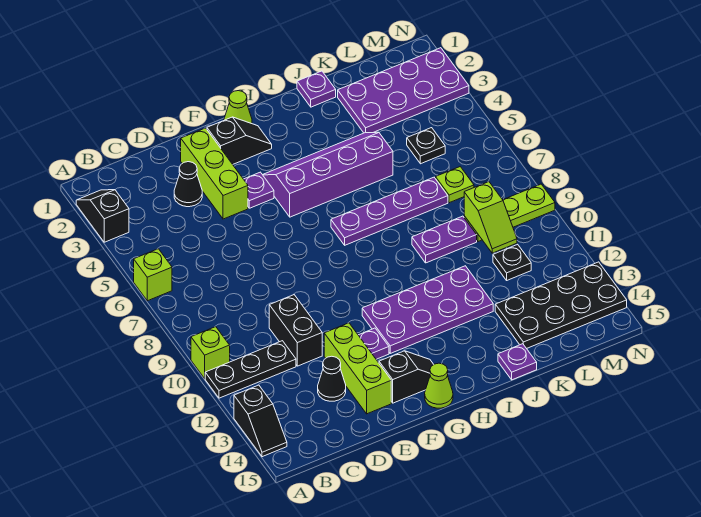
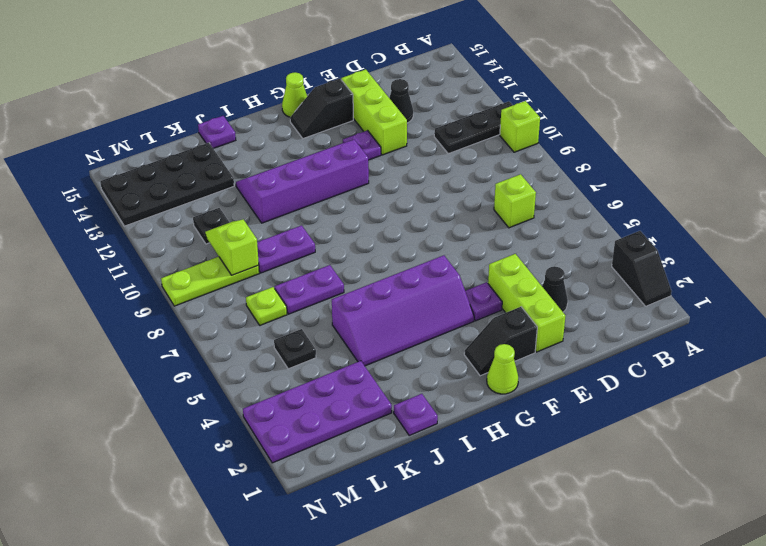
lime brick A6 level 1 -> lime brick C7 level 1
black slope A13:A14 level 1 top 13 -> none
black brick D10:D11 level 1 -> none
purple plate G11:J12 level 1 -> purple slope G11:J12 level 1 top 11
purple plate H7:K7 level 1 -> purple plate J7:K7 level 1

